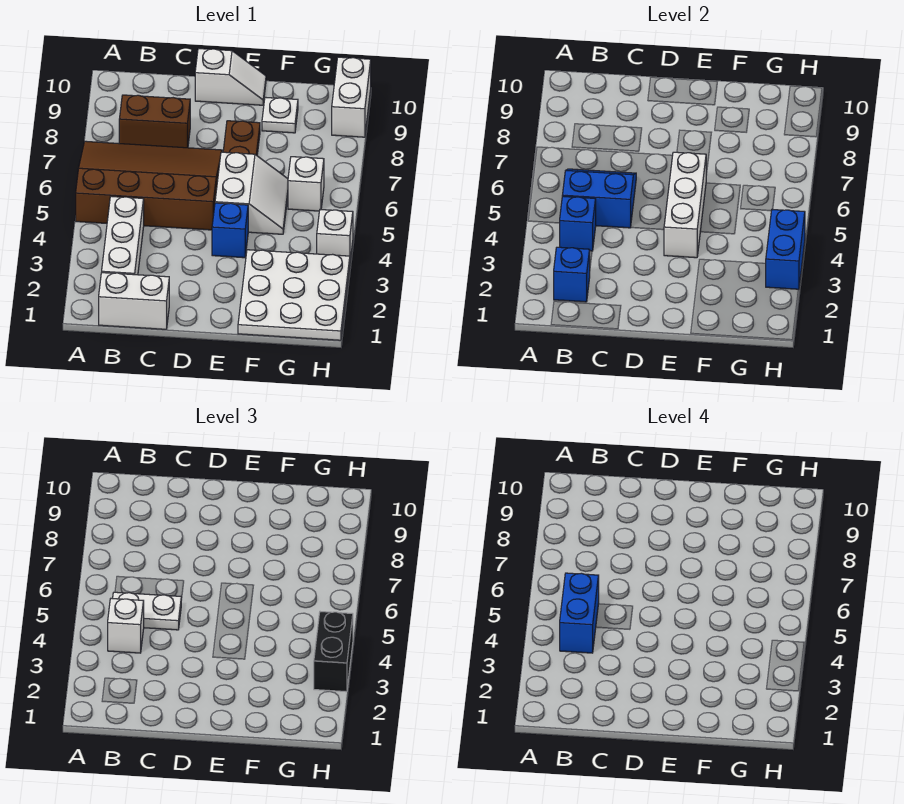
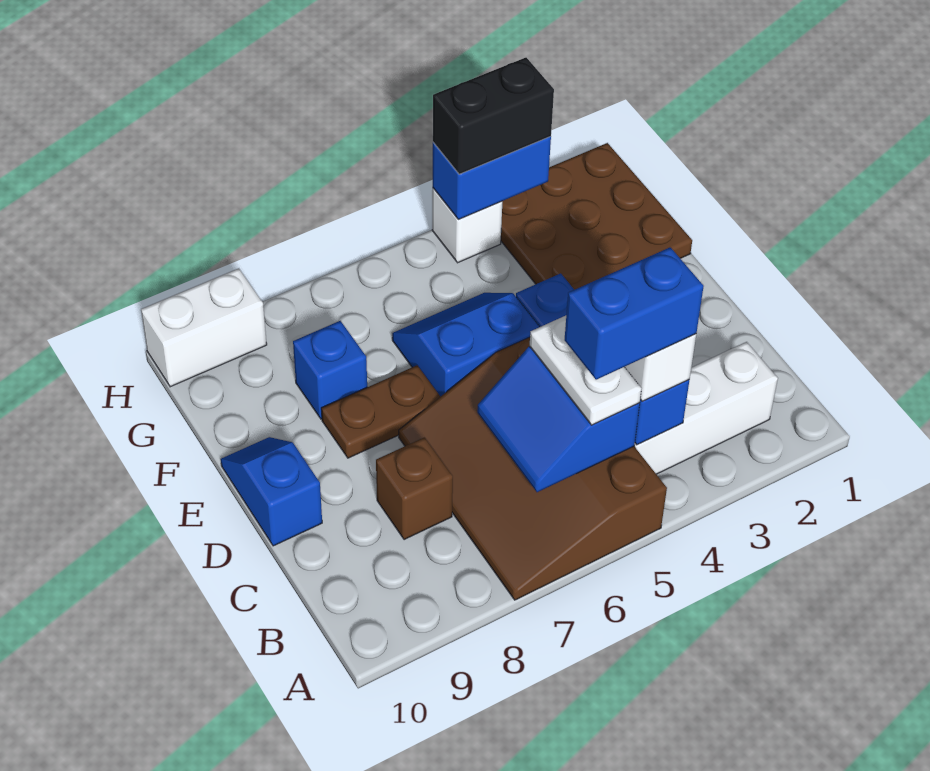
white brick B1:C1 level 1 -> none
blue brick B2 level 2 -> blue brick F8 level 1
brown brick B8:C8 level 1 -> brown brick C8 level 1
white slope D10:E10 level 1 top D -> blue slope D10:E10 level 1 top D
white brick E4:E6 level 2 -> none
white slope E5:F6 level 1 top E -> blue slope E5:F6 level 1 top E
white plate F1:H3 level 1 -> brown plate F1:H3 level 1
white plate F9 level 1 -> none
white brick G6 level 1 -> none

